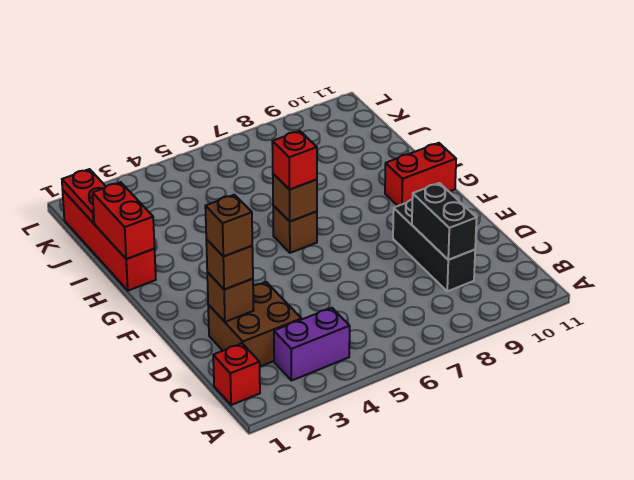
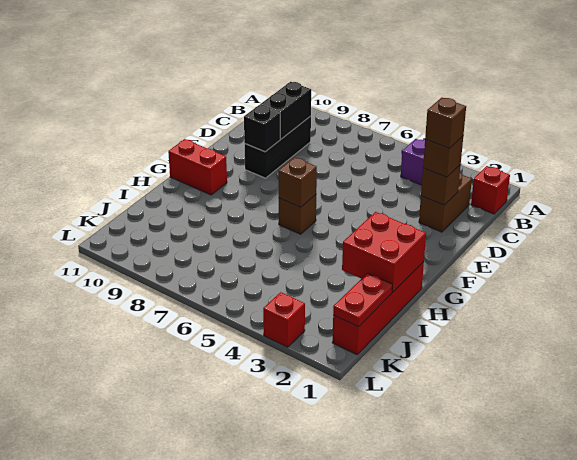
brown brick C2:D3 level 1 -> brown brick C2:D2 level 1
none -> black brick E9 level 2
red brick G6 level 3 -> red brick L3 level 1
red brick H1:I1 level 2 -> red brick H1:I2 level 2

